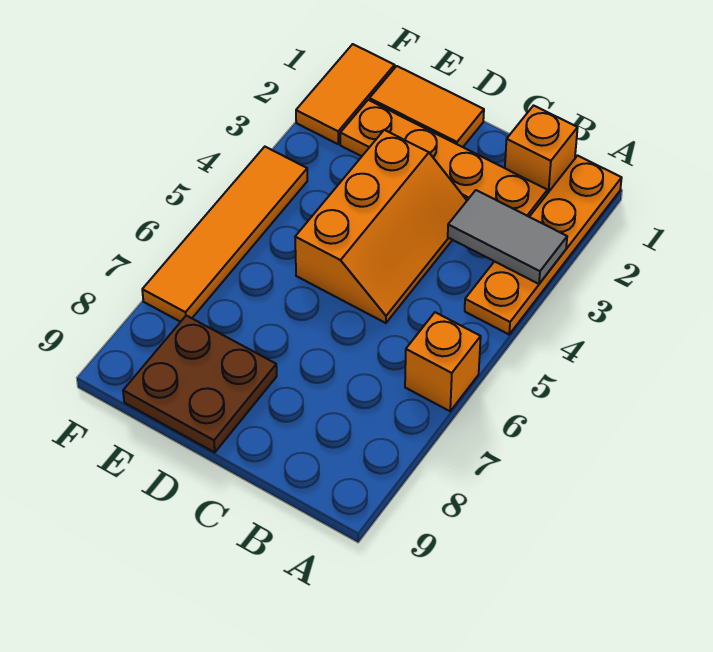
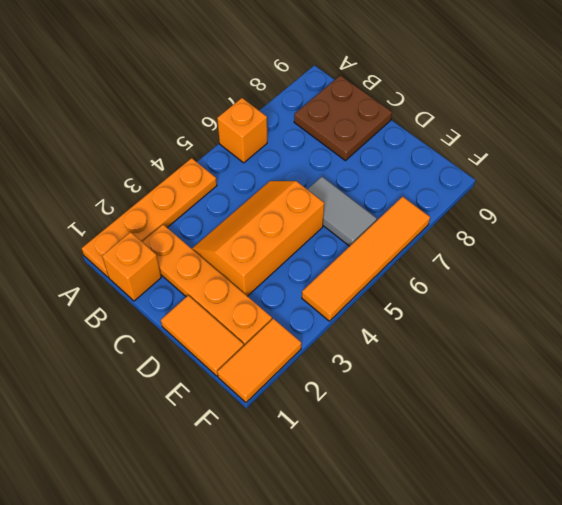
grey tile A3:B3 level 2 -> grey tile D6:E6 level 1
brown plate D8:E9 level 1 -> brown plate B8:C9 level 1

